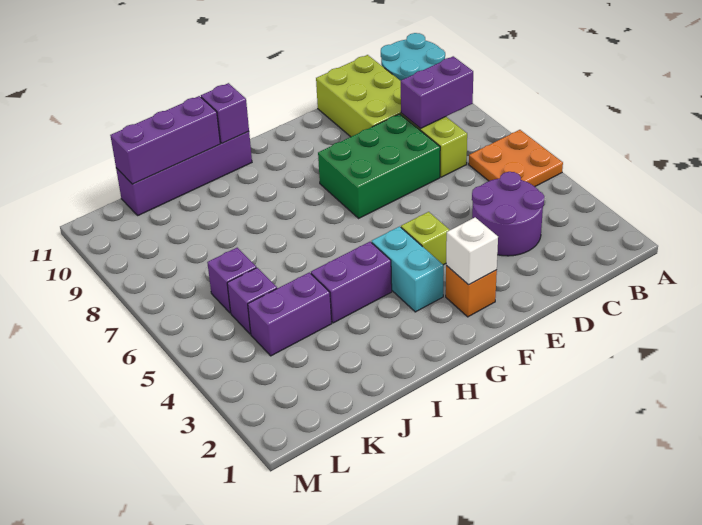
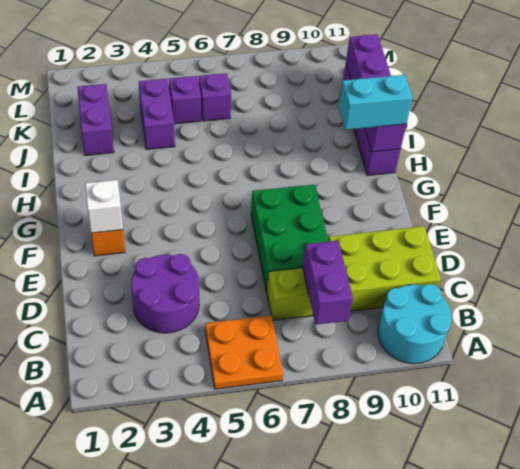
lime brick F4 level 1 -> none
cyan brick G3:G4 level 1 -> cyan brick H10:H11 level 3
purple brick H4:I4 level 1 -> purple brick J2:K2 level 1

